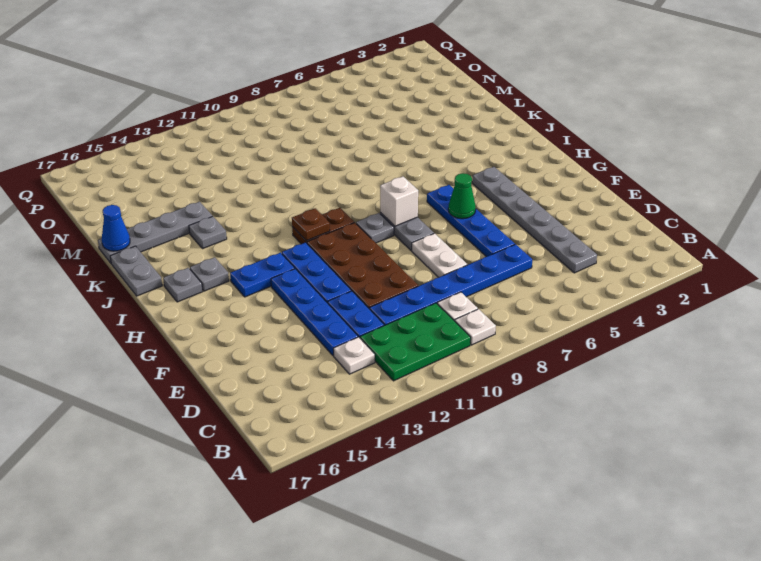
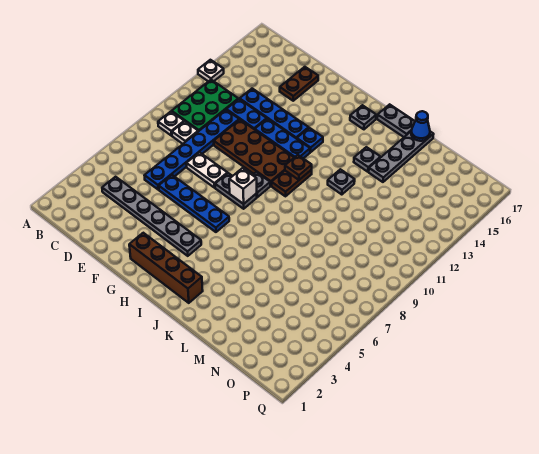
white plate C13 level 1 -> white plate A13 level 1
none -> brown plate E15:E16 level 1
none -> brown brick G2:J2 level 1
green cone G6 level 2 -> none
blue plate H13:H14 level 1 -> blue plate H13 level 1
grey plate I15 level 1 -> grey plate K12 level 1

